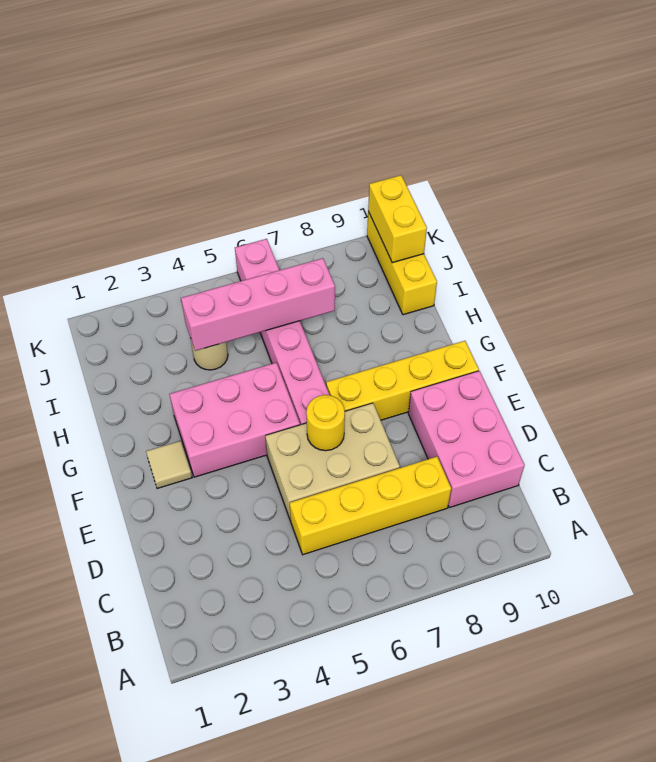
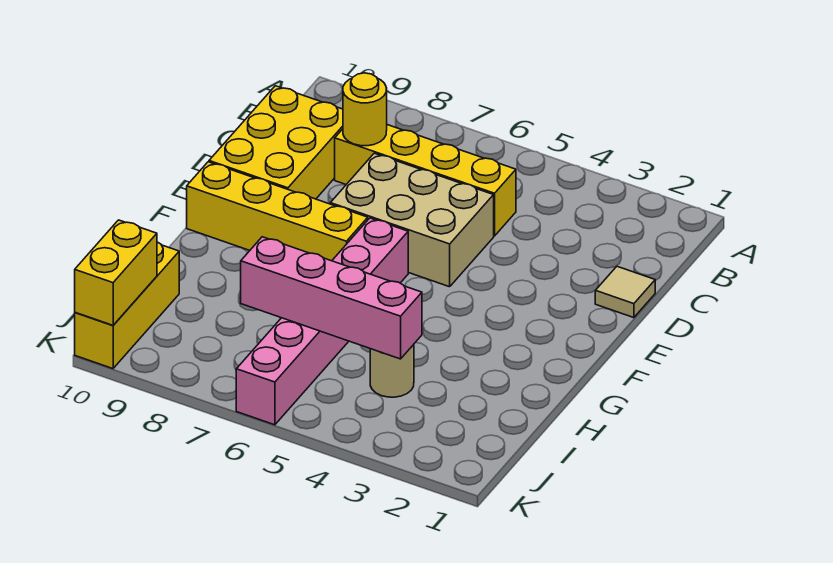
pink brick C9:E10 level 1 -> yellow brick C9:E10 level 1
yellow round brick E6 level 2 -> yellow round brick C8 level 2
tan tile F2 level 1 -> tan tile D1 level 1
pink brick F3:G5 level 1 -> none

